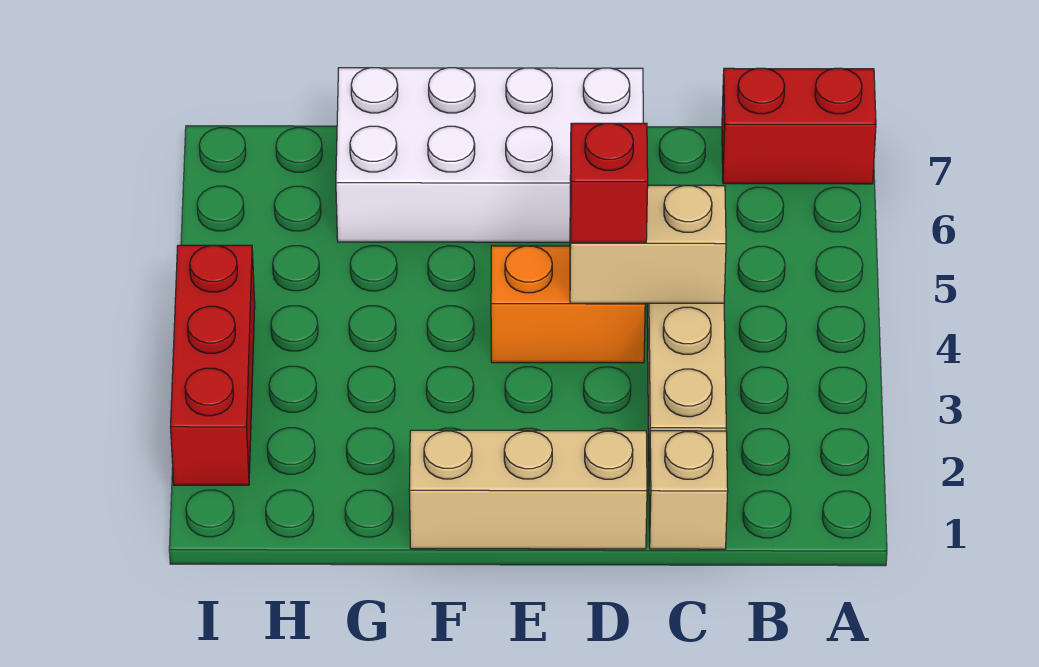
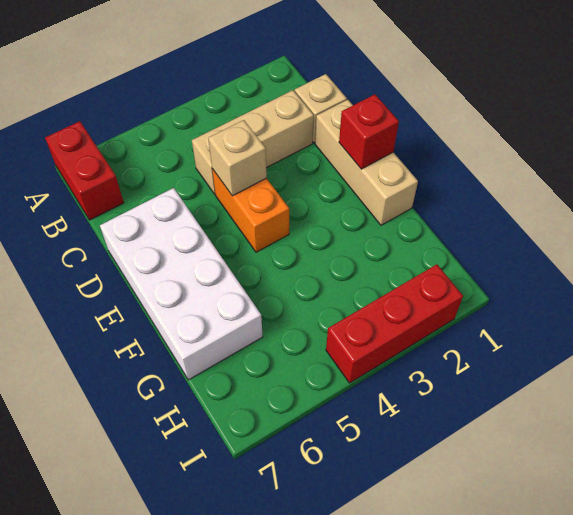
tan brick C4:D4 level 2 -> tan brick D4 level 2
red brick D4 level 3 -> red brick E1 level 2

